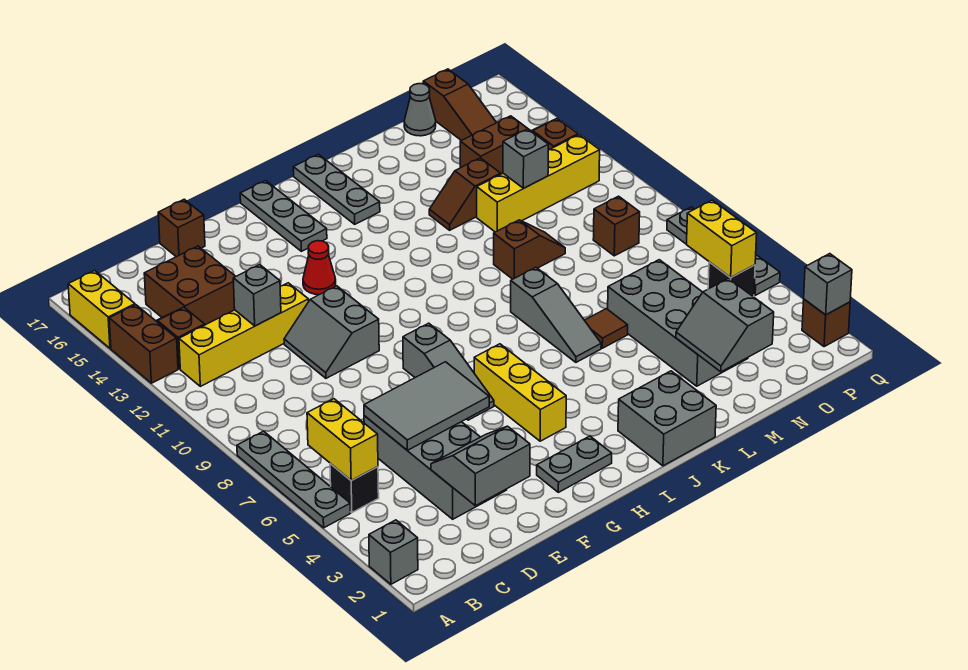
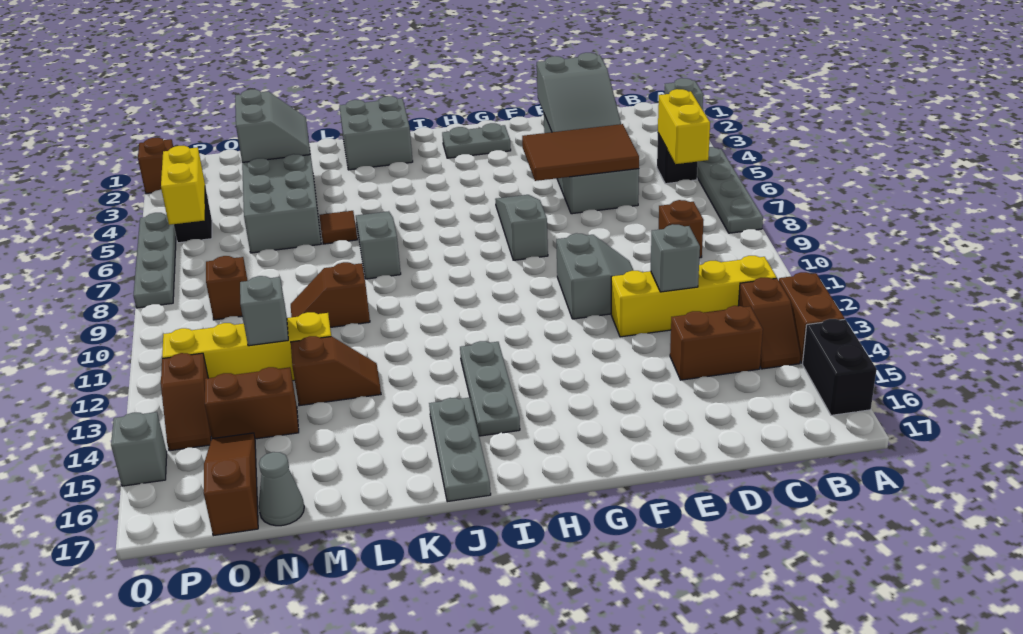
yellow brick A15:A16 level 1 -> black brick A15:A16 level 1
brown brick C14:D15 level 1 -> brown brick C14:D14 level 1
grey slope D2:E3 level 2 top 2 -> grey slope D2:E4 level 2 top 2
grey tile D5:F6 level 2 -> brown tile D5:F6 level 2
brown brick E17 level 1 -> brown brick C9 level 1
red cone G13 level 1 -> none
yellow brick H4:H6 level 1 -> none
grey plate H15:H17 level 1 -> grey plate I13:I15 level 1
grey brick Q2 level 2 -> grey brick Q15 level 1

